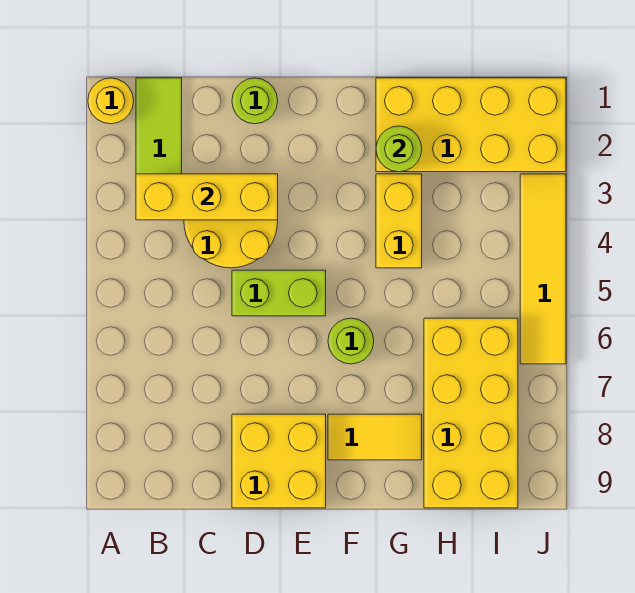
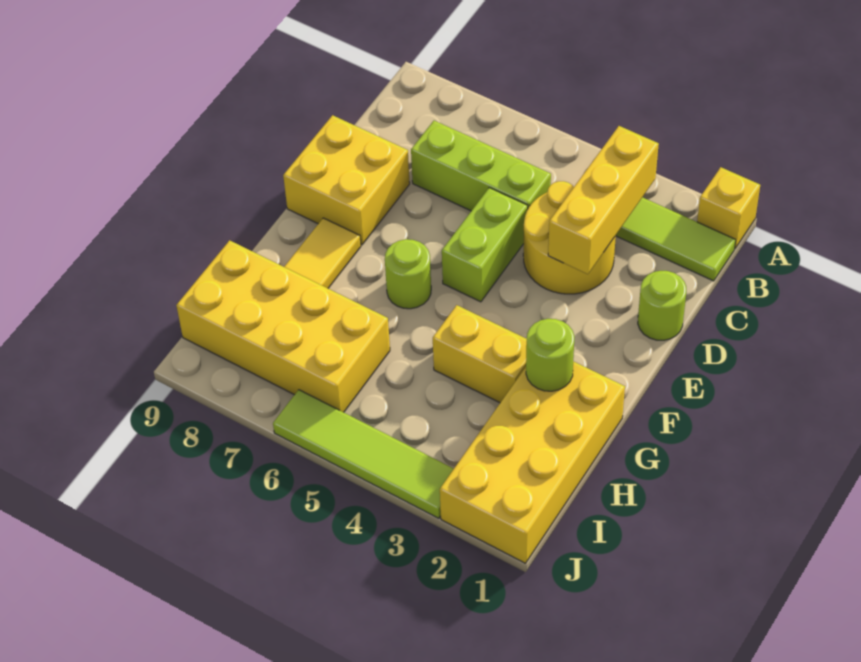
yellow round brick A1 level 1 -> yellow brick A1 level 1
none -> lime brick C5:C7 level 1
yellow tile J3:J6 level 1 -> lime tile J3:J6 level 1

